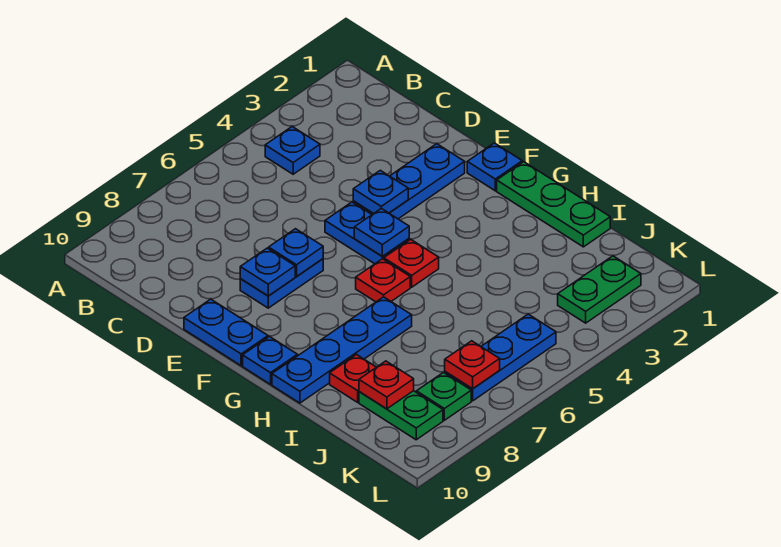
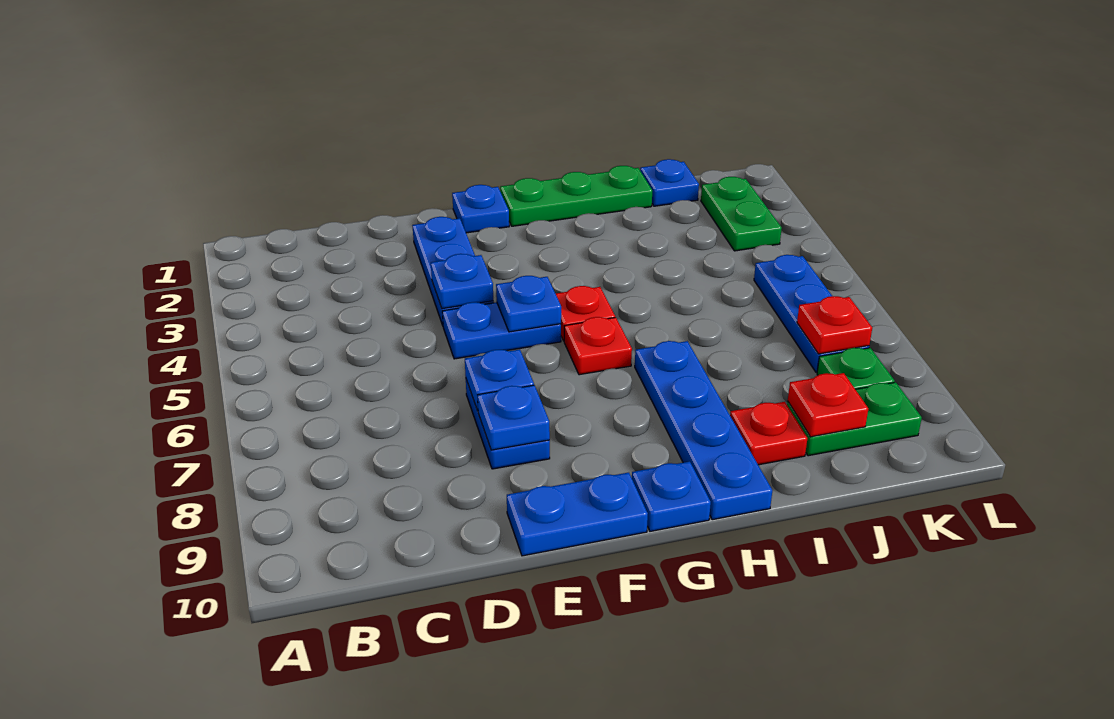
blue plate B4 level 1 -> blue plate J1 level 1

